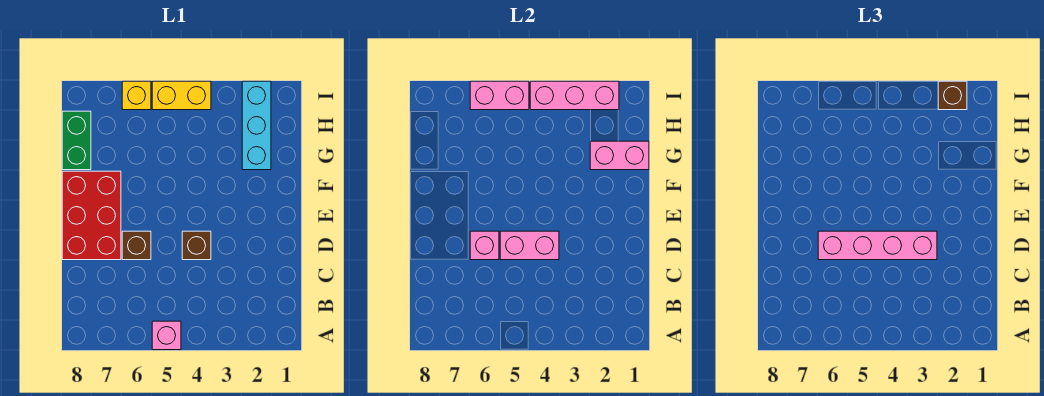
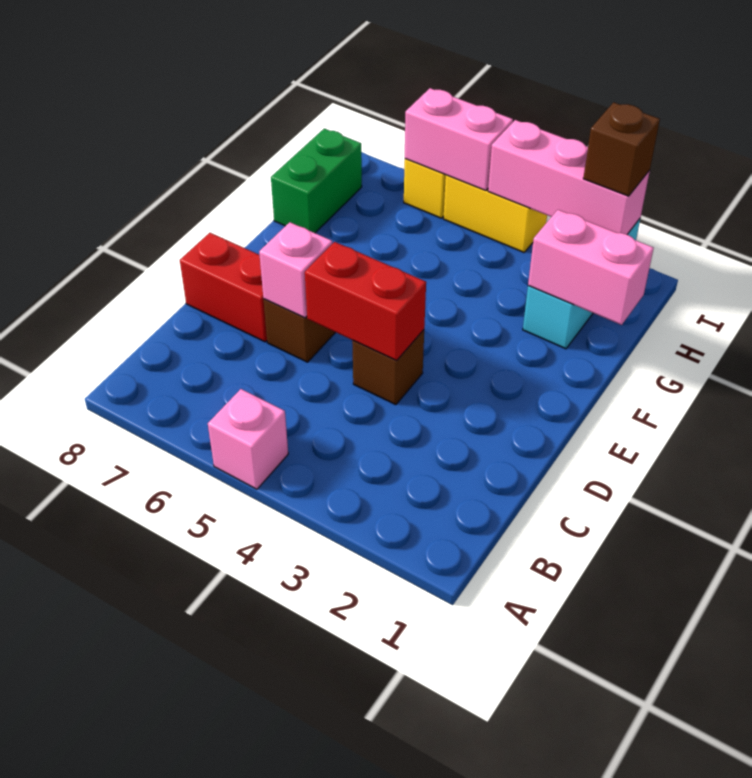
pink brick D3:D6 level 3 -> none
pink brick D4:D5 level 2 -> red brick D4:D5 level 2
red brick D7:F8 level 1 -> red brick D7:D8 level 1

